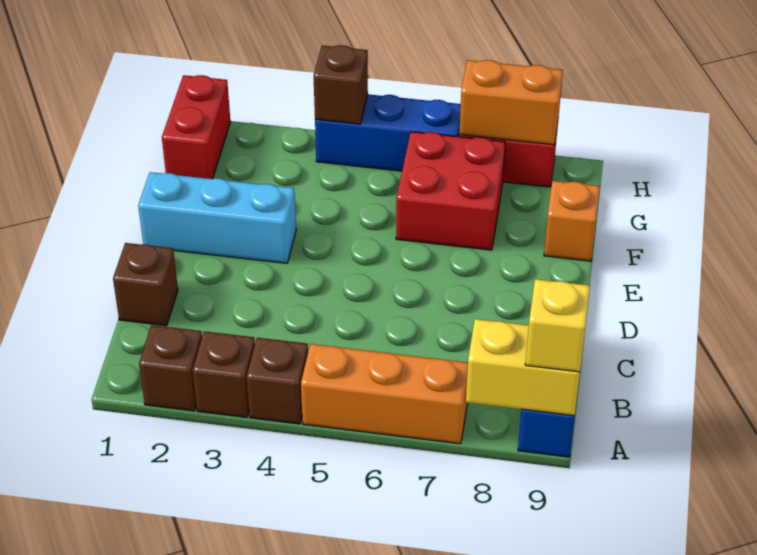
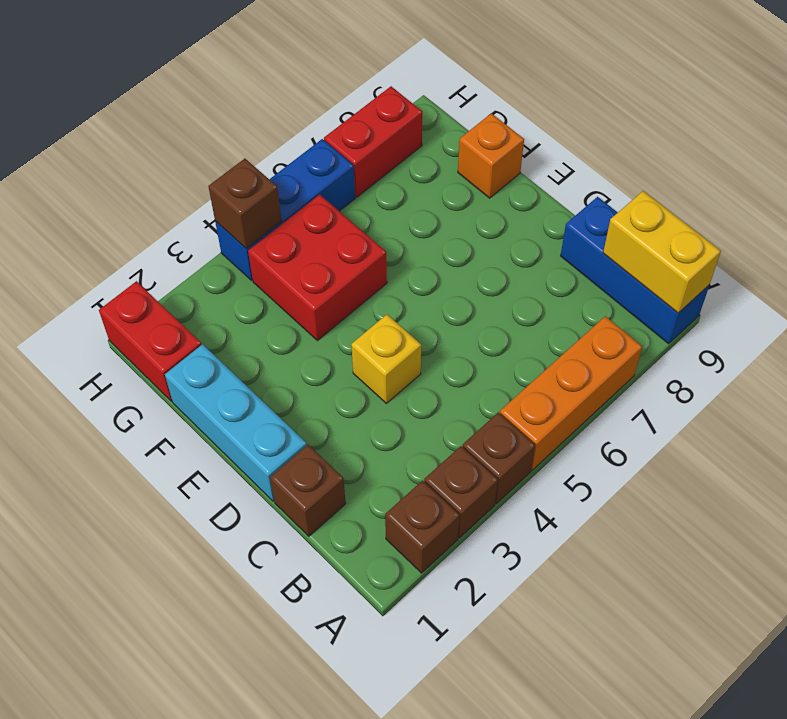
yellow brick A8:A9 level 2 -> yellow brick A9:B9 level 2
yellow brick A9 level 3 -> yellow brick D4 level 1
cyan brick E1:E3 level 1 -> cyan brick D1:F1 level 1
red brick F6:G7 level 1 -> red brick F4:G5 level 1
orange brick H7:H8 level 2 -> none

